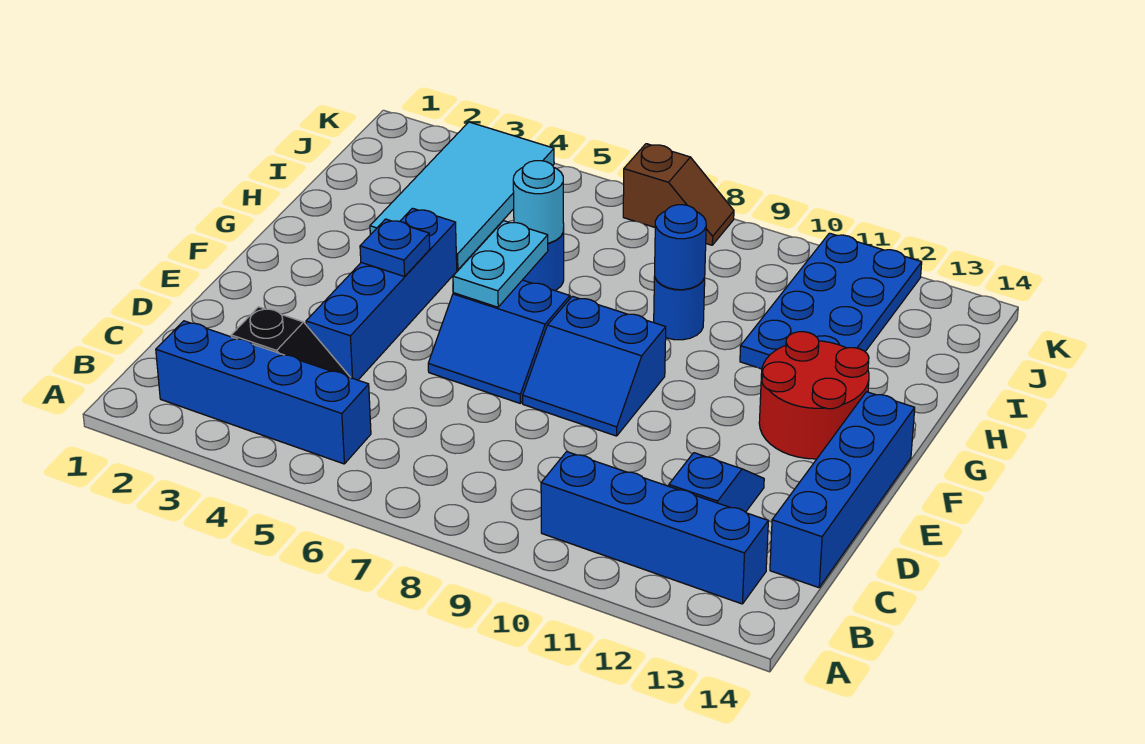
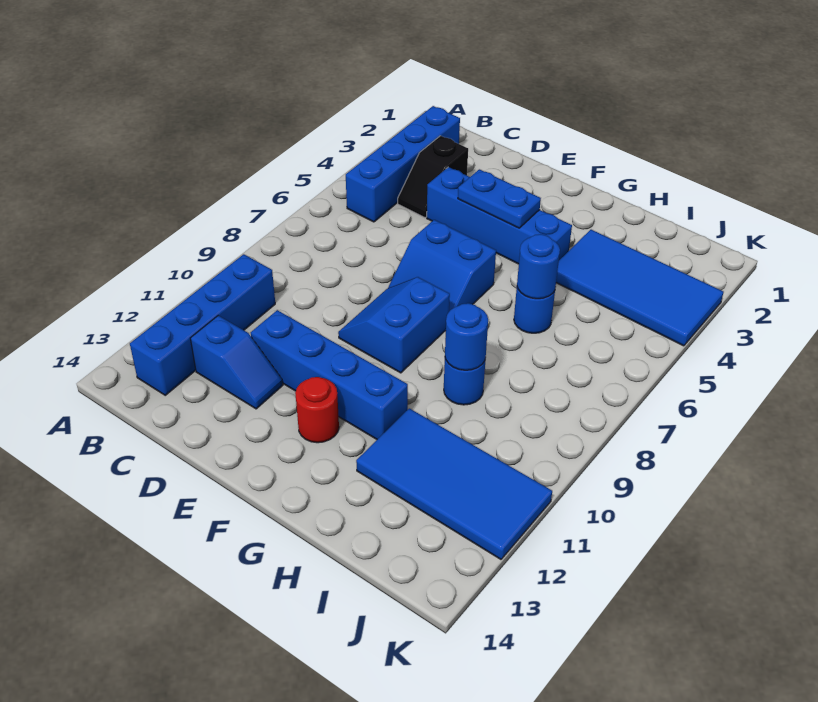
blue brick C14:F14 level 1 -> blue brick D11:G11 level 1
blue slope E6:F7 level 1 top F -> blue slope E6:F7 level 1 top 6
blue plate F4 level 2 -> blue plate E4:F4 level 2
cyan plate F6:G6 level 2 -> none
red round brick F12:G13 level 1 -> red round brick F12 level 1
cyan tile H3:K4 level 1 -> blue tile H3:K4 level 1
cyan round brick H6 level 2 -> blue round brick H6 level 2
blue plate H11:K12 level 1 -> blue tile H11:K12 level 1
brown slope K7:K8 level 1 top 7 -> none

